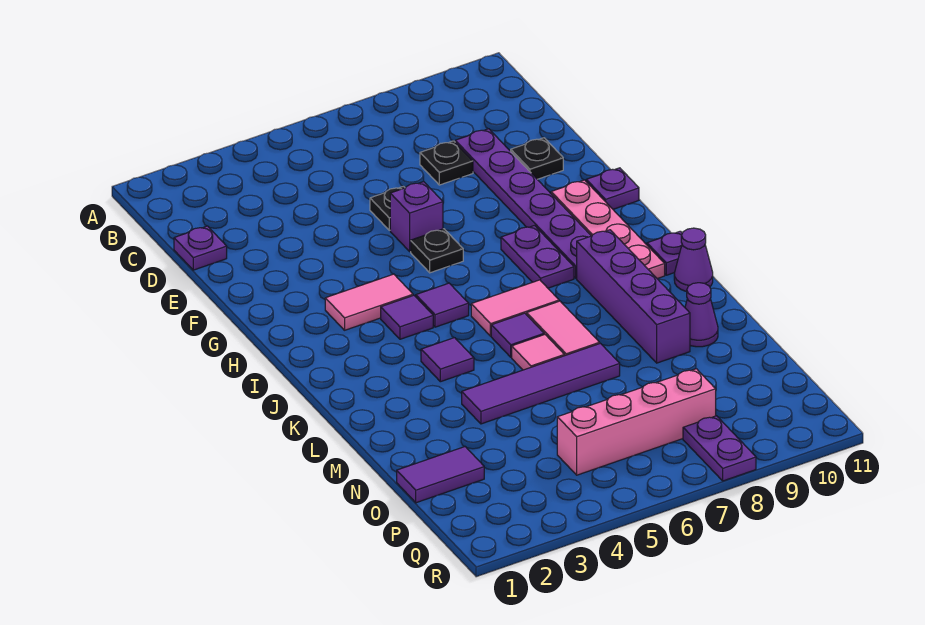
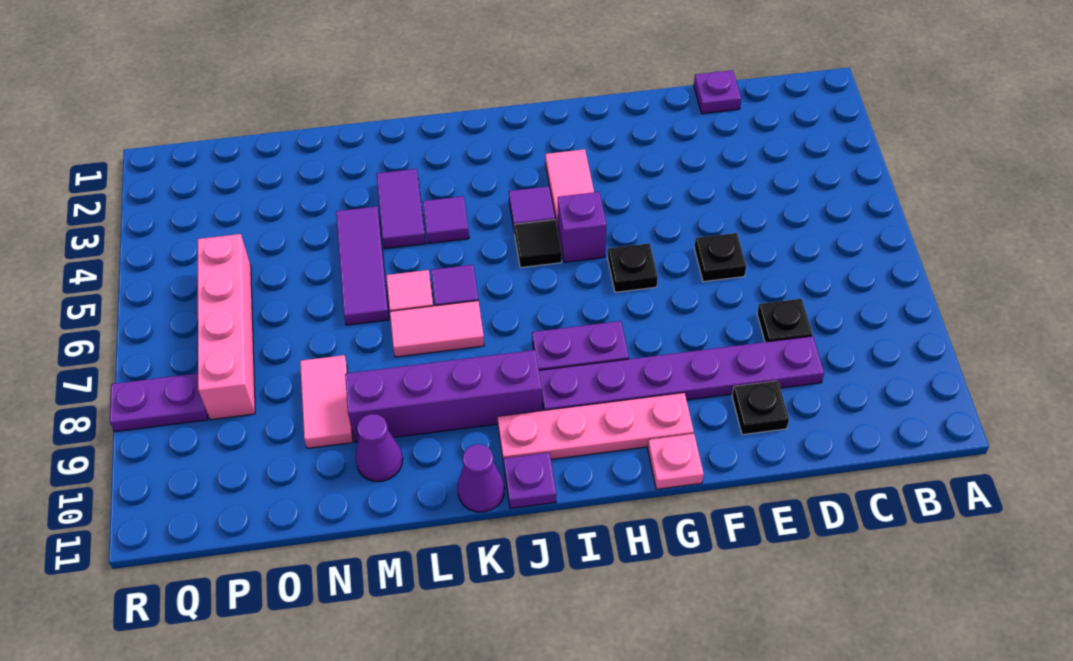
purple brick F6 level 1 -> purple brick H5 level 1
purple plate G11 level 1 -> pink plate G11 level 1
purple tile I5 level 1 -> black tile I5 level 1
pink tile J6:J7 level 1 -> pink tile N8:N9 level 1
purple tile M4:M7 level 1 -> purple tile M4:M6 level 1
purple tile O1:O2 level 1 -> purple tile L3:L4 level 1

